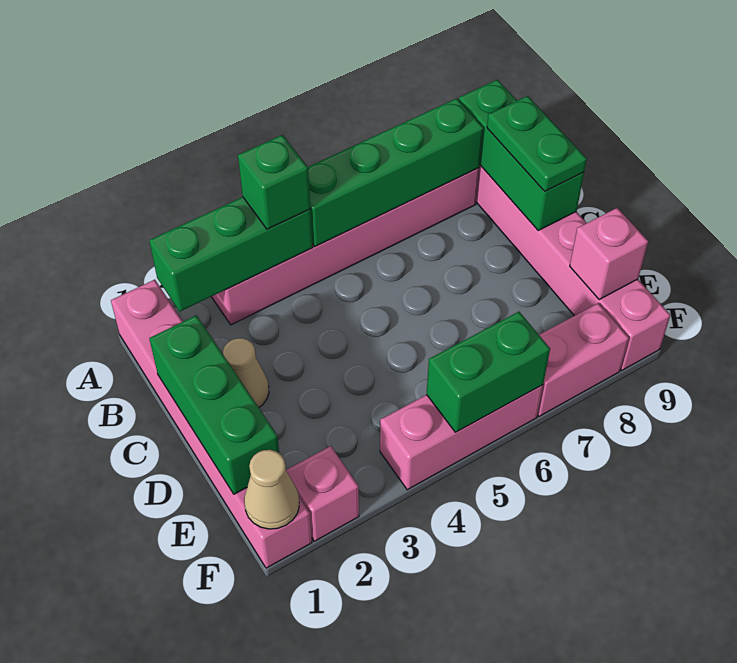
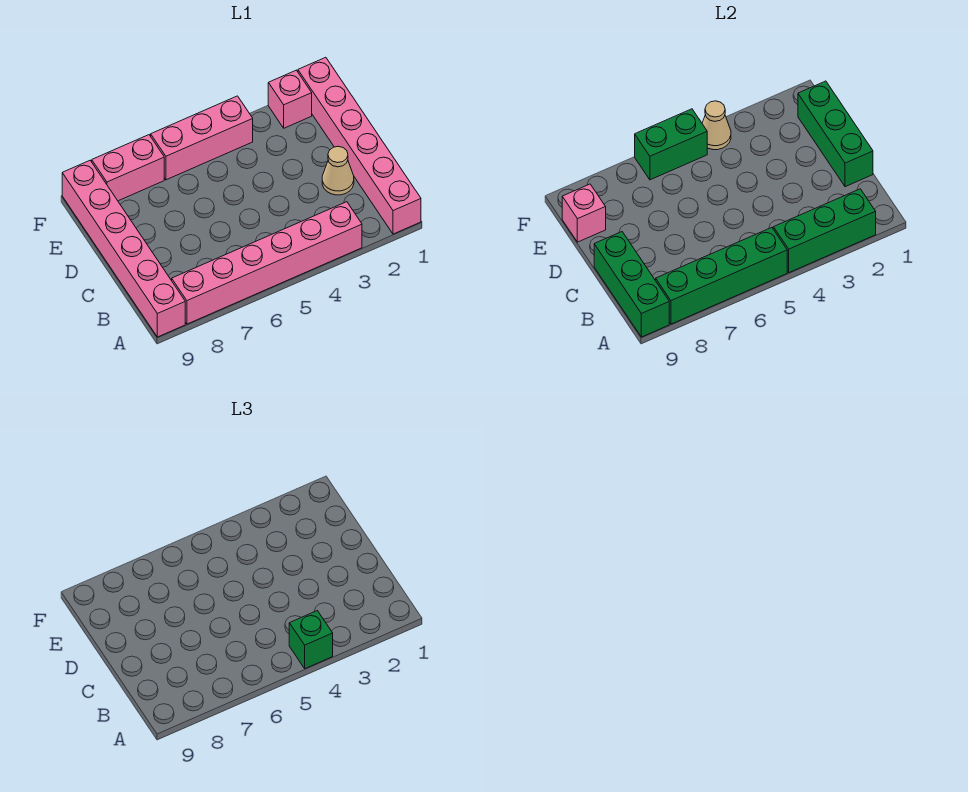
green plate B9:C9 level 3 -> none
tan cone F1 level 2 -> tan cone F4 level 2

